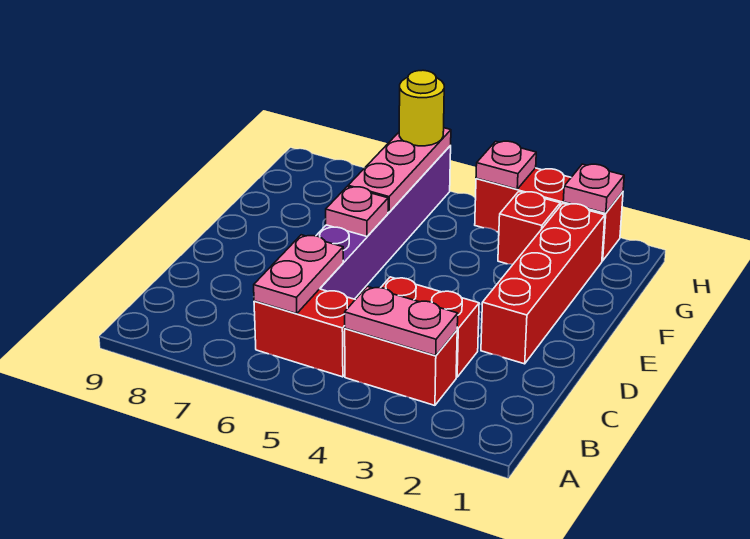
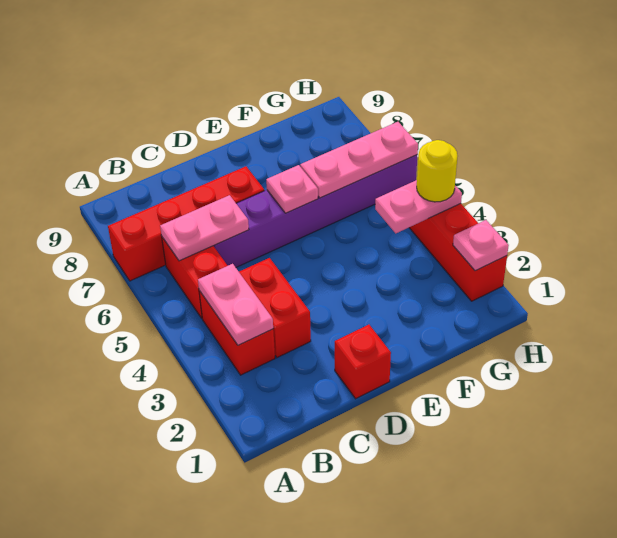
red brick D2:G2 level 1 -> red brick A7:D7 level 1
red brick G3 level 1 -> red brick D1 level 1
pink plate H4 level 2 -> pink plate G4:H4 level 2
yellow round brick H6 level 3 -> yellow round brick H4 level 3

